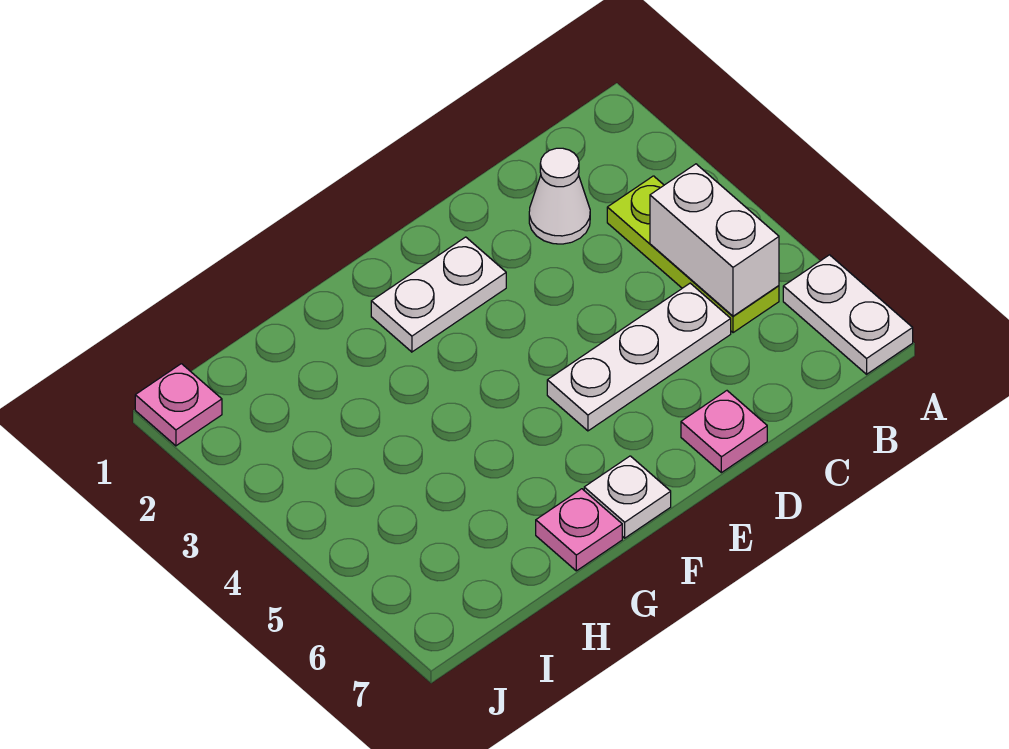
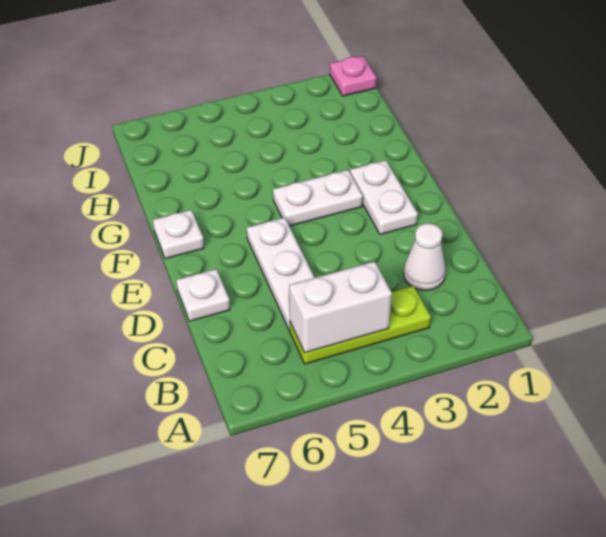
white plate A6:A7 level 1 -> white plate F3:F4 level 1
pink plate D7 level 1 -> white plate D7 level 1
pink plate G7 level 1 -> none

